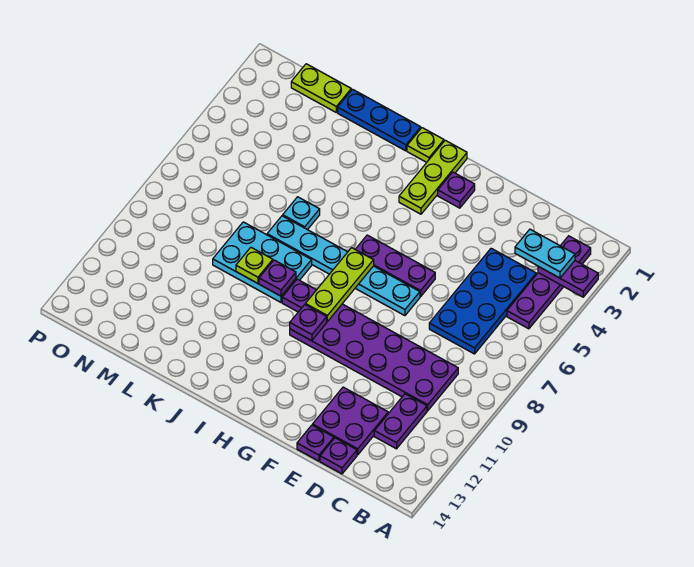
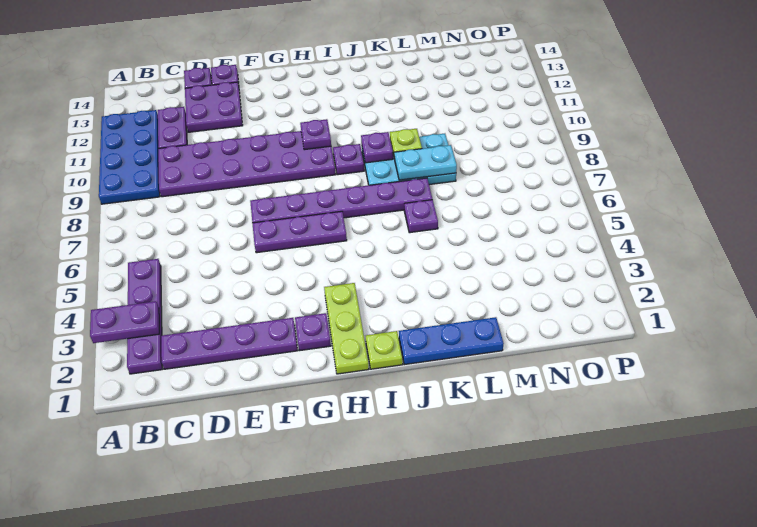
cyan plate B3:C3 level 3 -> cyan plate K8:L8 level 2
none -> purple plate C2:F2 level 1
blue plate C4:D7 level 1 -> blue plate A9:B12 level 1
cyan plate F7:K7 level 1 -> purple plate F7:K7 level 1
lime plate H7:H9 level 2 -> none
cyan plate K6 level 1 -> purple plate K6 level 1
lime plate M1:N1 level 1 -> none

